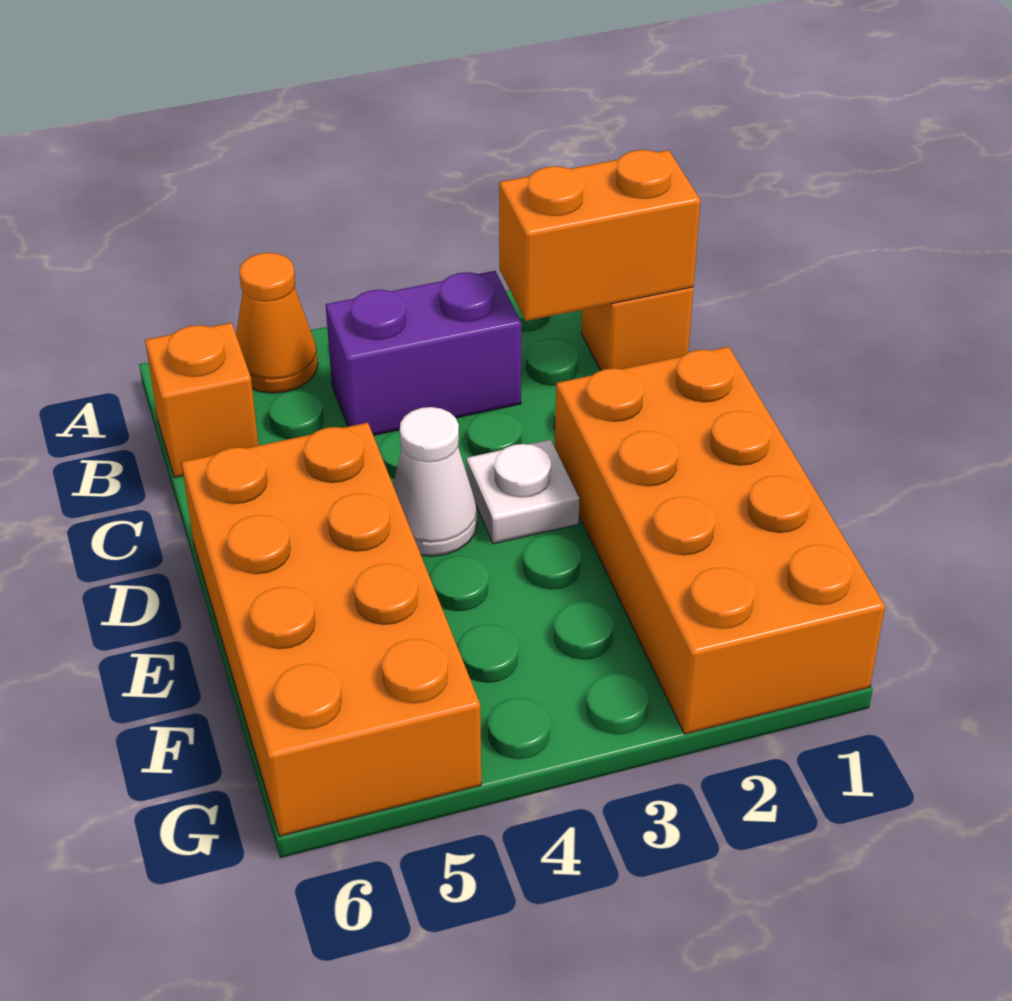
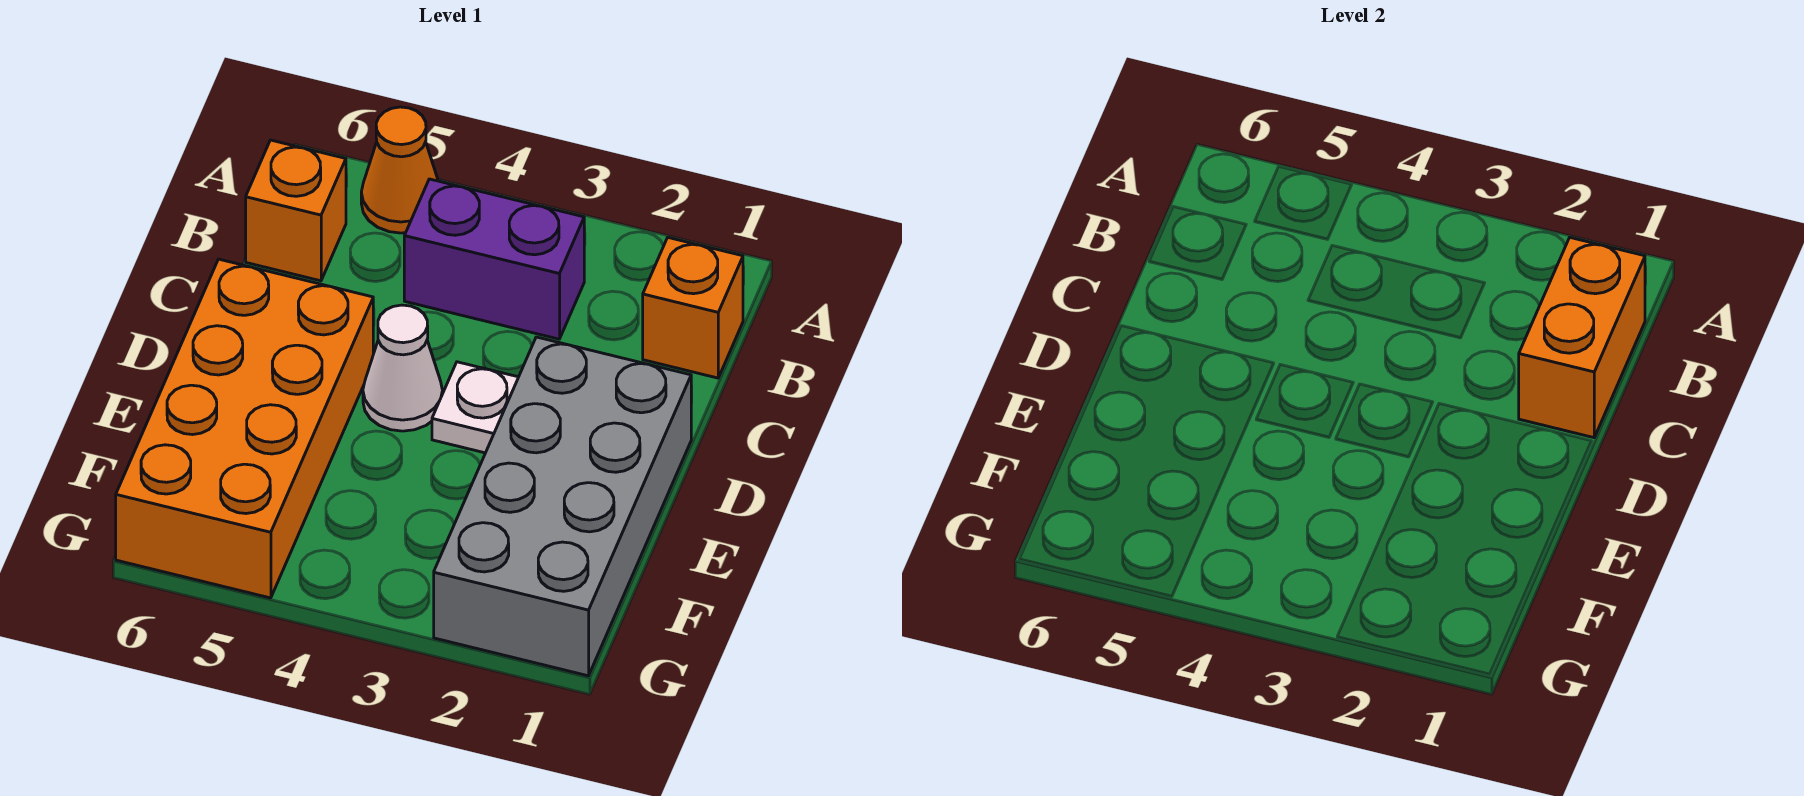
orange brick B1:B2 level 2 -> orange brick B1:C1 level 2
orange brick D1:G2 level 1 -> grey brick D1:G2 level 1

